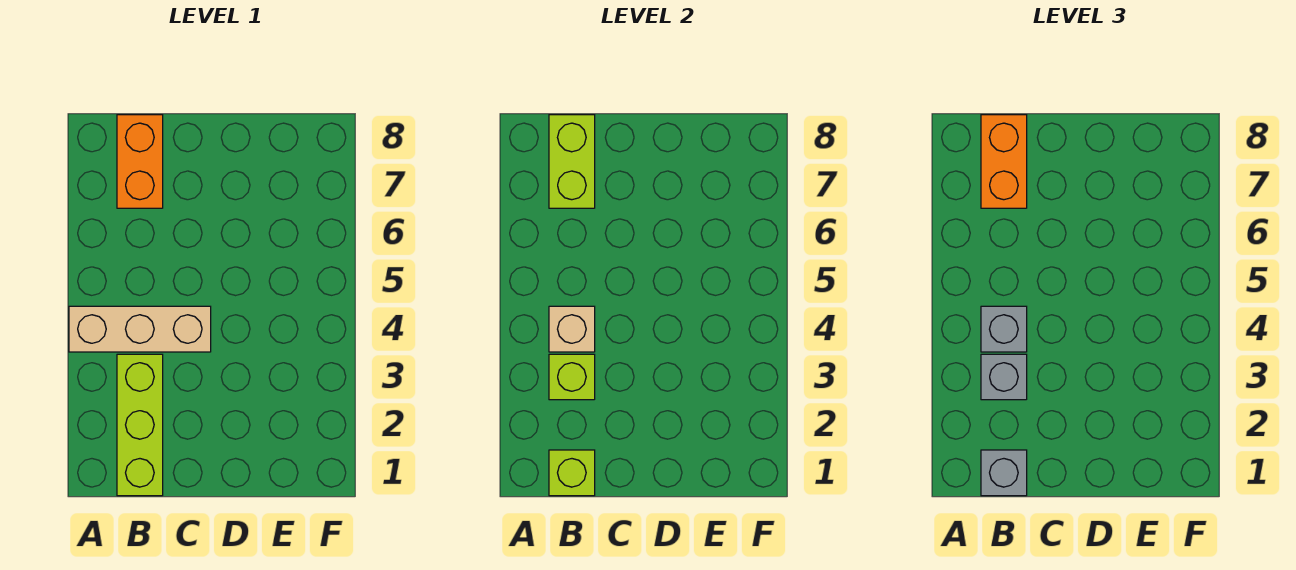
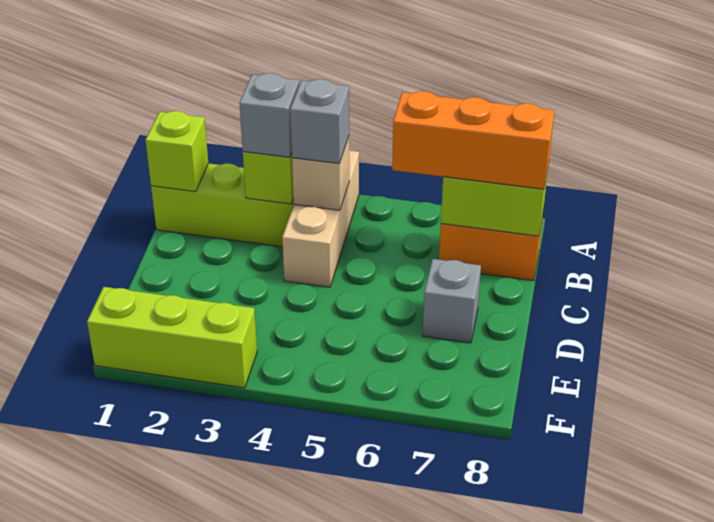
grey brick B1 level 3 -> grey brick D7 level 1
orange brick B7:B8 level 3 -> orange brick B6:B8 level 3
none -> lime brick F1:F3 level 1

